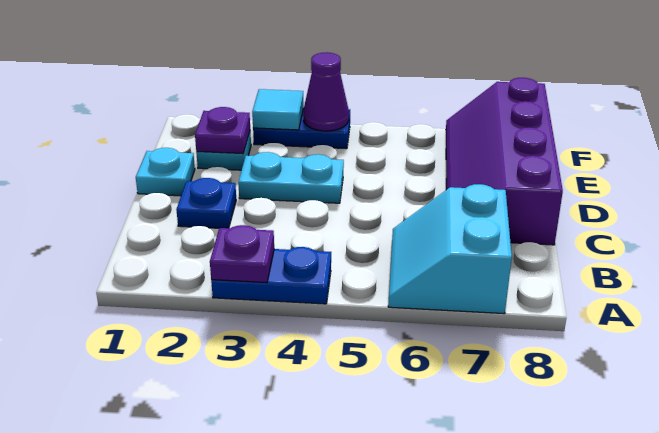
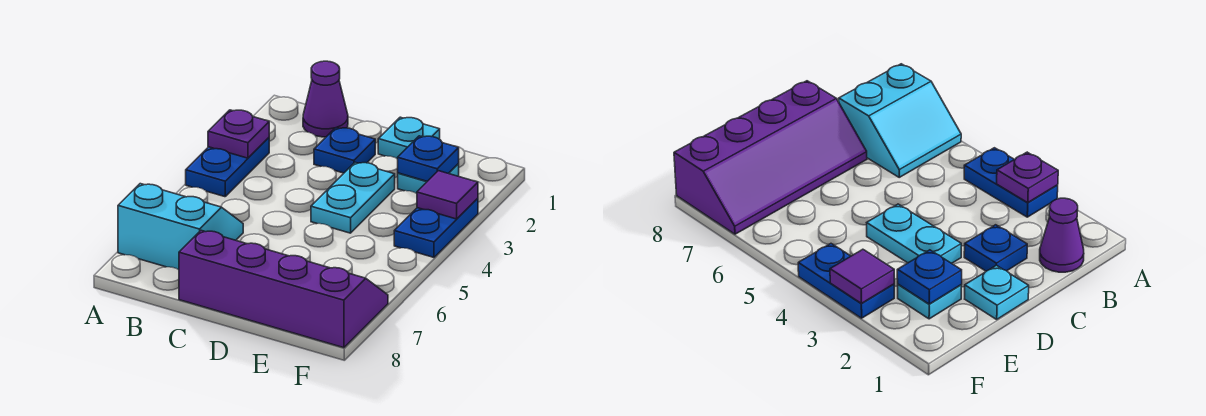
purple plate E2 level 2 -> blue plate E2 level 2
cyan tile F3 level 2 -> purple tile F3 level 2
purple cone F4 level 2 -> purple cone B1 level 1

